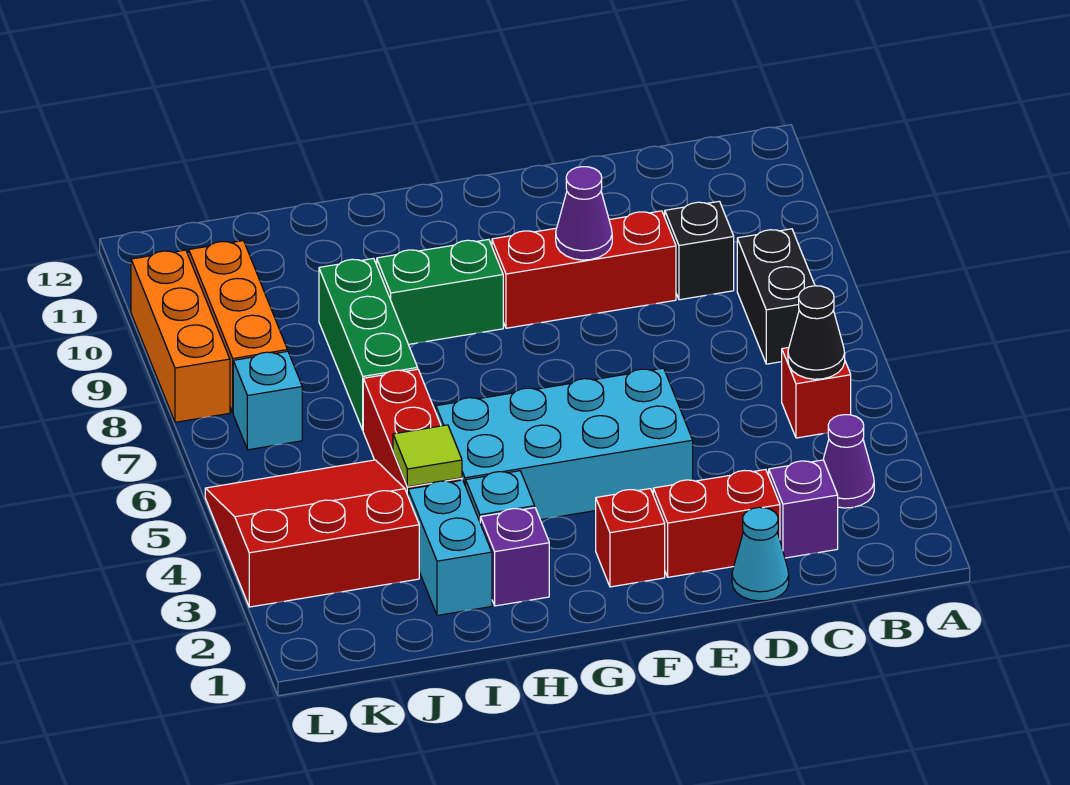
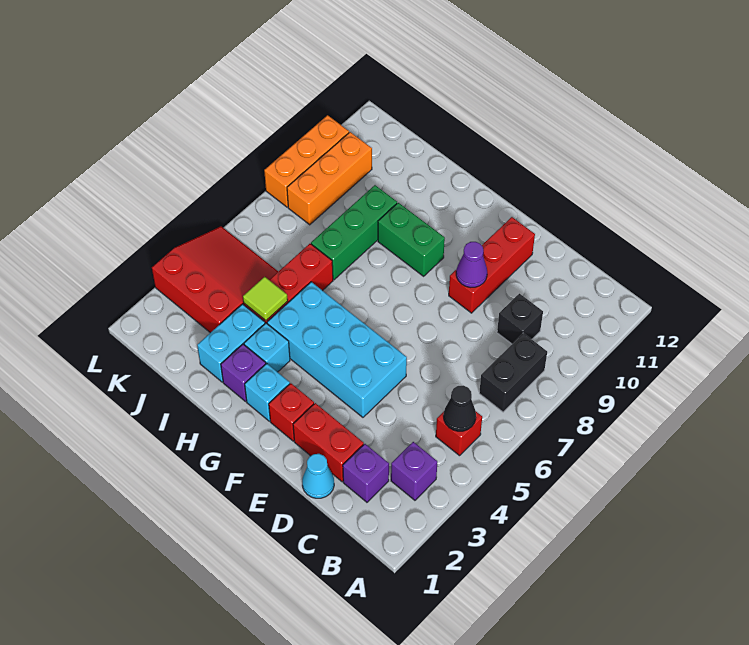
purple cone B3 level 1 -> purple brick B3 level 1
red brick D9:F9 level 1 -> red brick E9:E11 level 1
cyan brick K7 level 1 -> cyan brick G2 level 1

